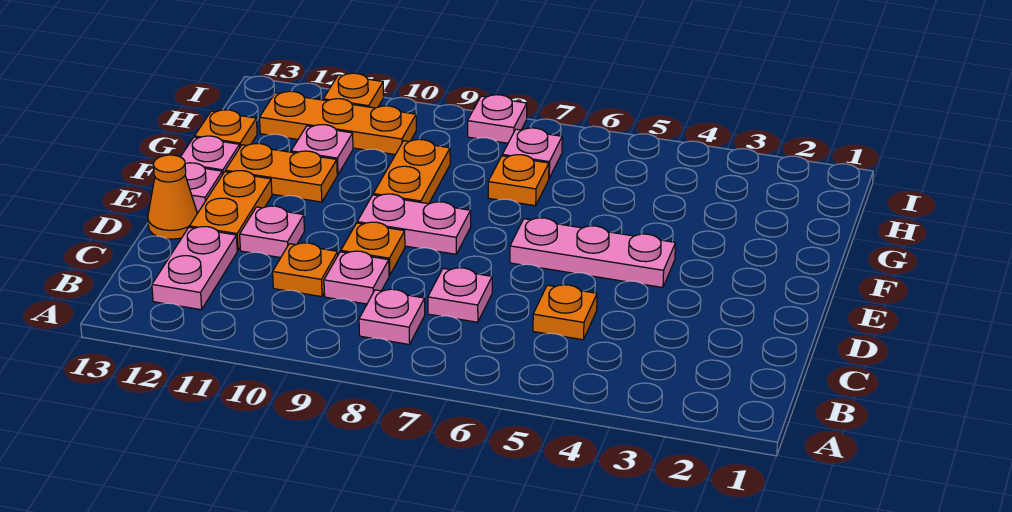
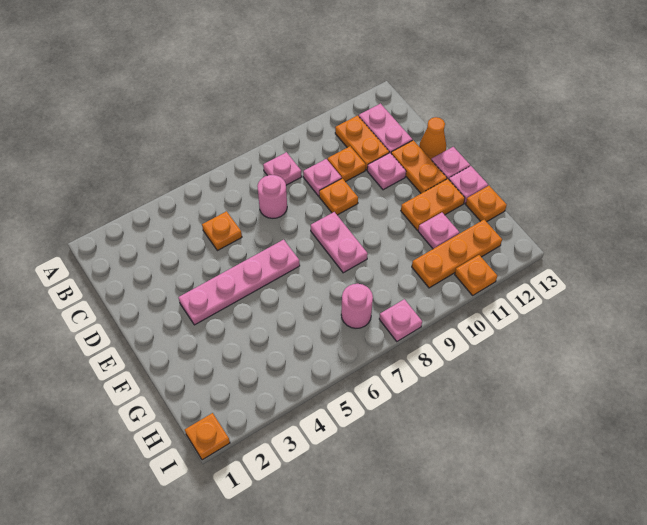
pink plate C7 level 1 -> pink round brick C7 level 1
pink plate E4:E6 level 1 -> pink plate E3:E6 level 1
pink plate E8:E9 level 1 -> pink plate E8:F8 level 1
orange plate F9:G9 level 1 -> orange plate B11:C11 level 1
orange plate G7 level 1 -> orange plate I1 level 1
pink plate H7 level 1 -> pink round brick H7 level 1

